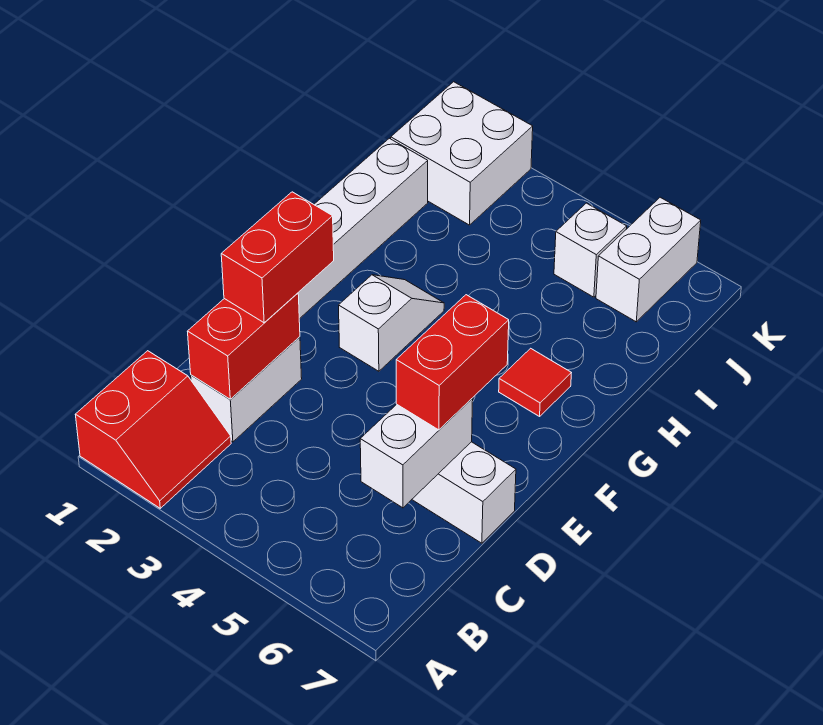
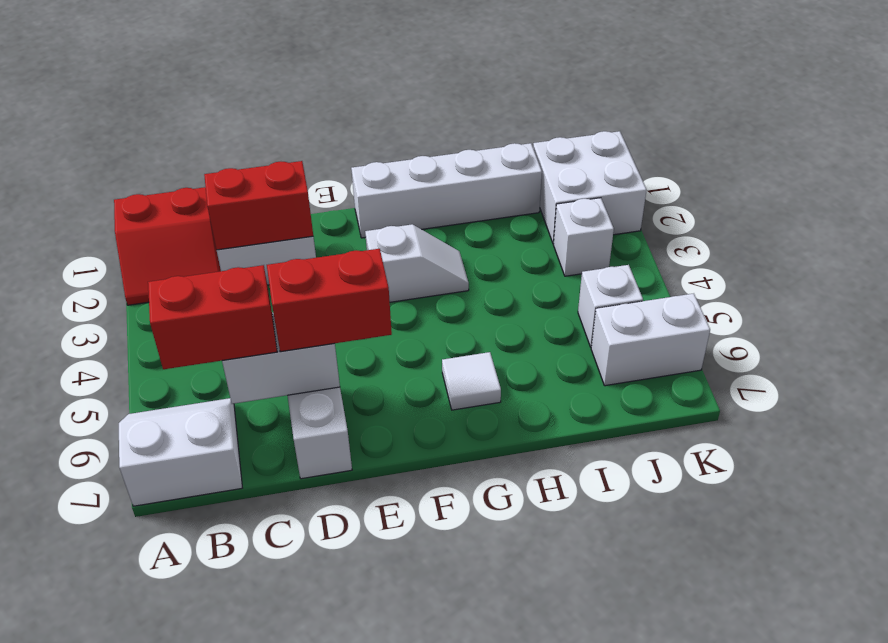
none -> white slope A6:B7 level 1 top 7
red brick D2:E2 level 3 -> red brick B6:C6 level 3
red tile G6 level 1 -> white tile G6 level 1
none -> white brick J3 level 1

